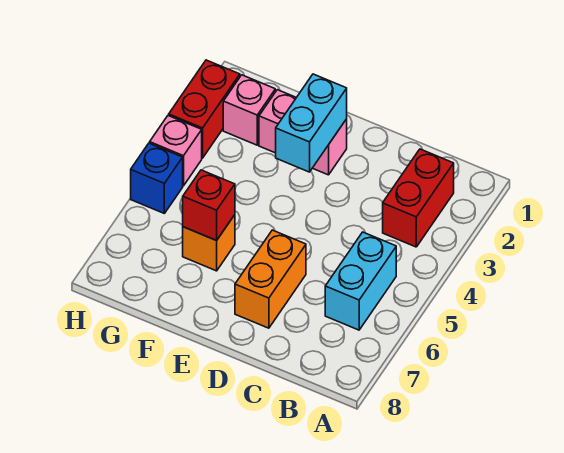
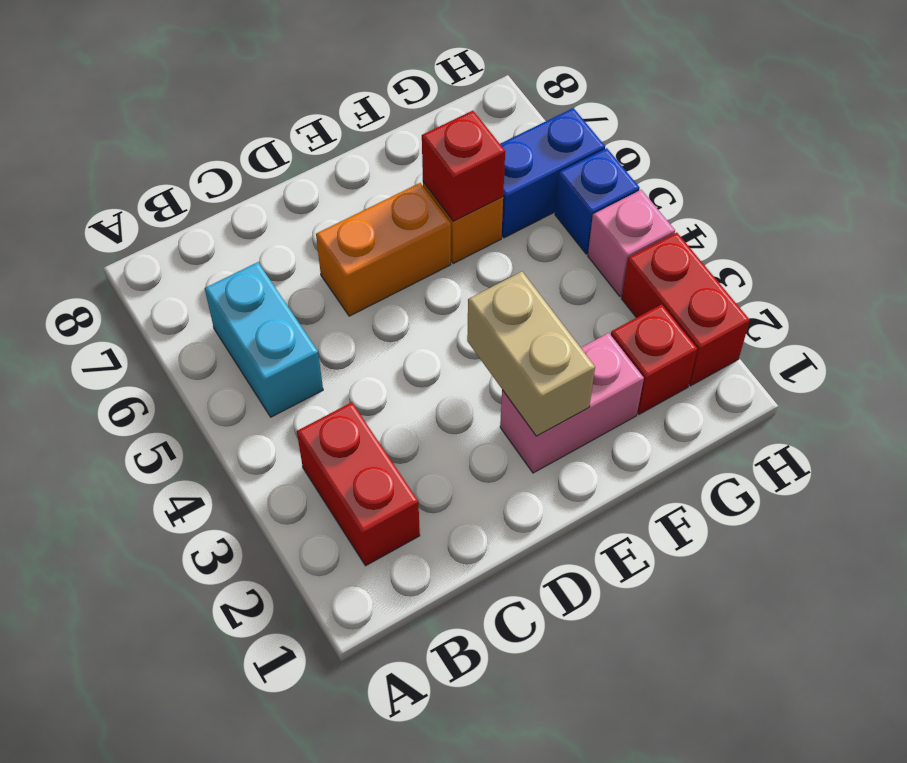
orange brick D6:D7 level 1 -> orange brick D6:E6 level 1
cyan brick E2:E3 level 2 -> tan brick E2:E3 level 2
pink brick G2 level 1 -> red brick G2 level 1
none -> blue brick G6:H6 level 1

